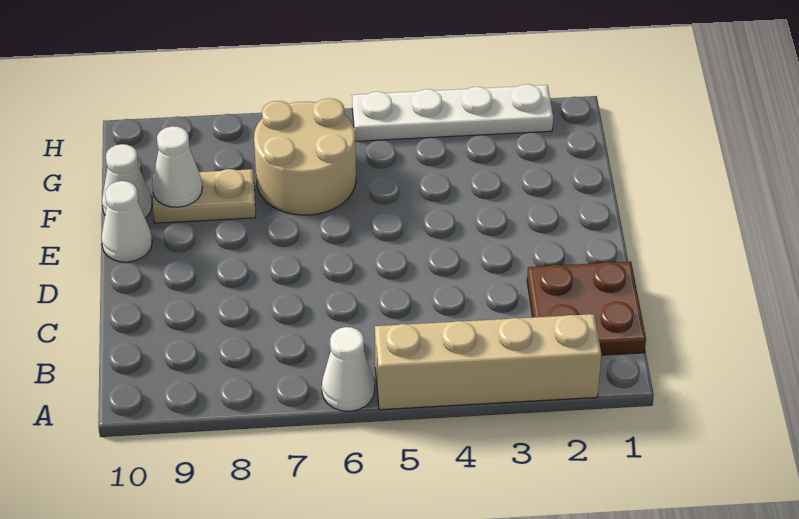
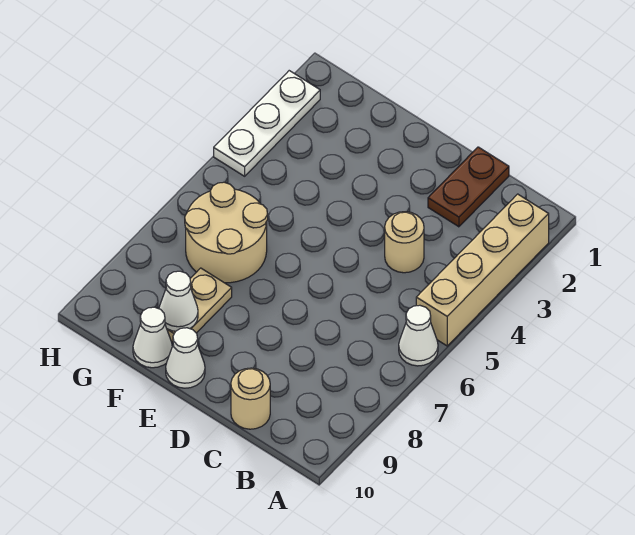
brown plate B1:C2 level 1 -> brown plate C1:C2 level 1
none -> tan round brick C4 level 1
none -> tan round brick C10 level 1
white plate H2:H5 level 1 -> white plate H2:H4 level 1

